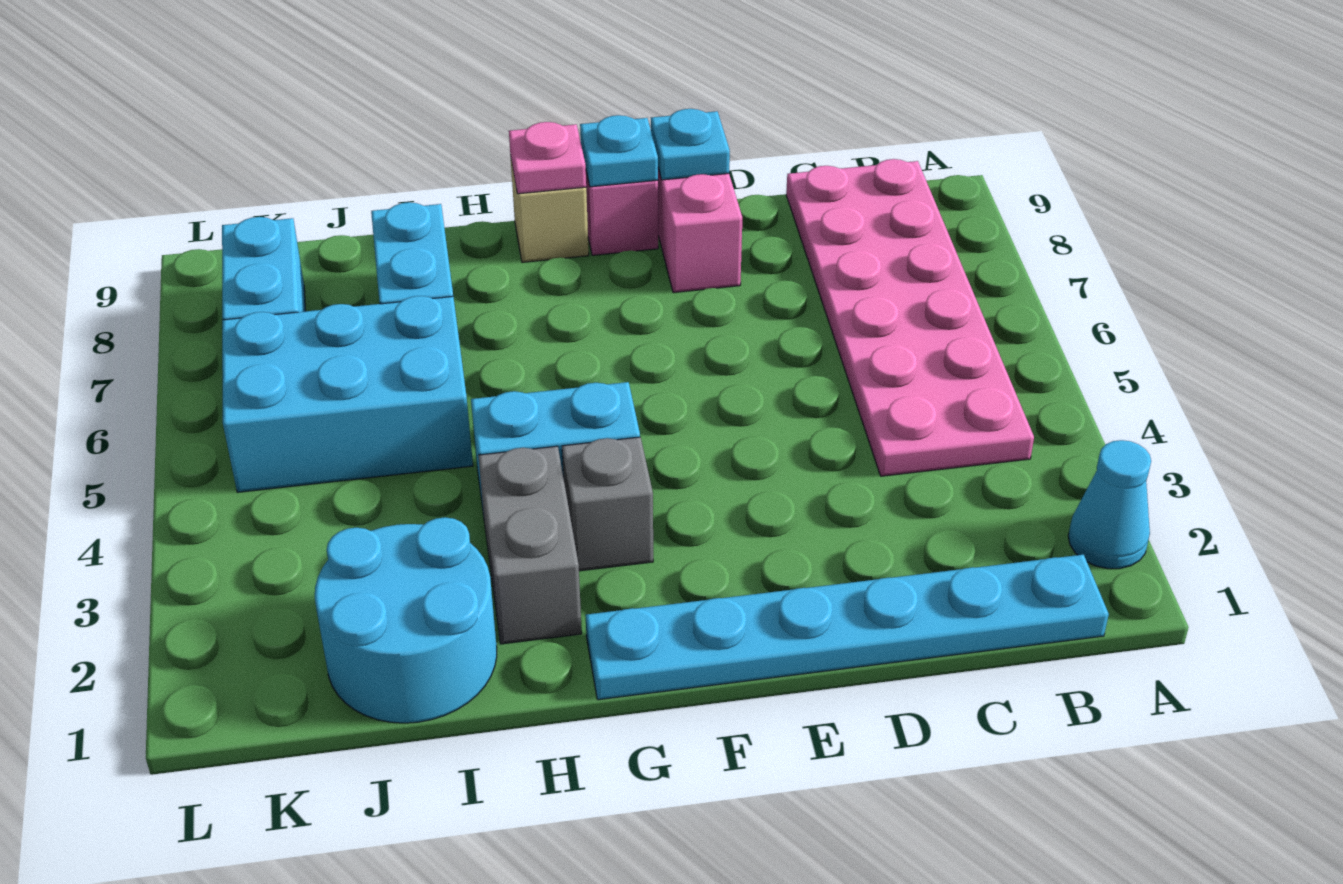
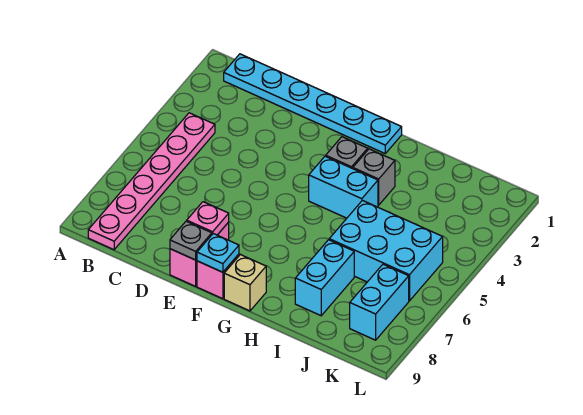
cyan cone A2 level 1 -> none
pink plate B4:C9 level 1 -> pink plate B4:B9 level 1
cyan plate E9 level 2 -> grey plate E9 level 2
pink plate G9 level 2 -> pink plate E8 level 2
grey brick H2:H3 level 1 -> grey brick H3 level 1
cyan round brick I1:J2 level 1 -> none

